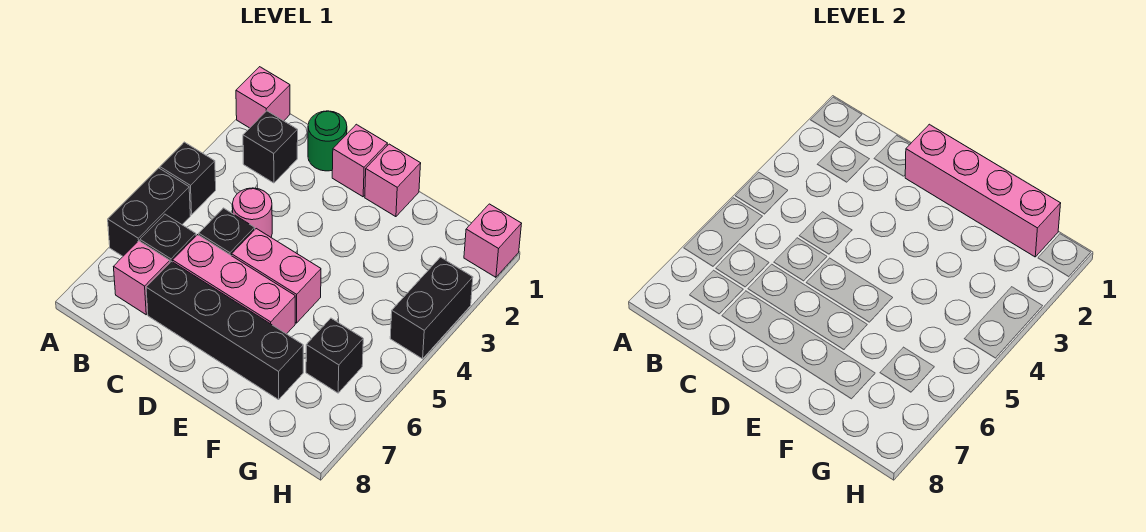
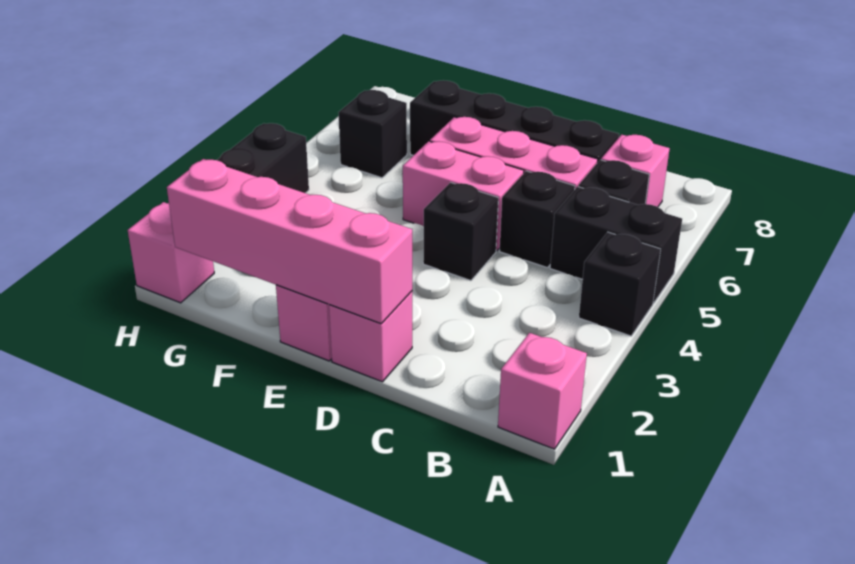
black brick A5:A6 level 1 -> black brick A5:B5 level 1
black brick B2 level 1 -> black brick D4 level 1
green round brick C1 level 1 -> none
pink round brick C4 level 1 -> none

